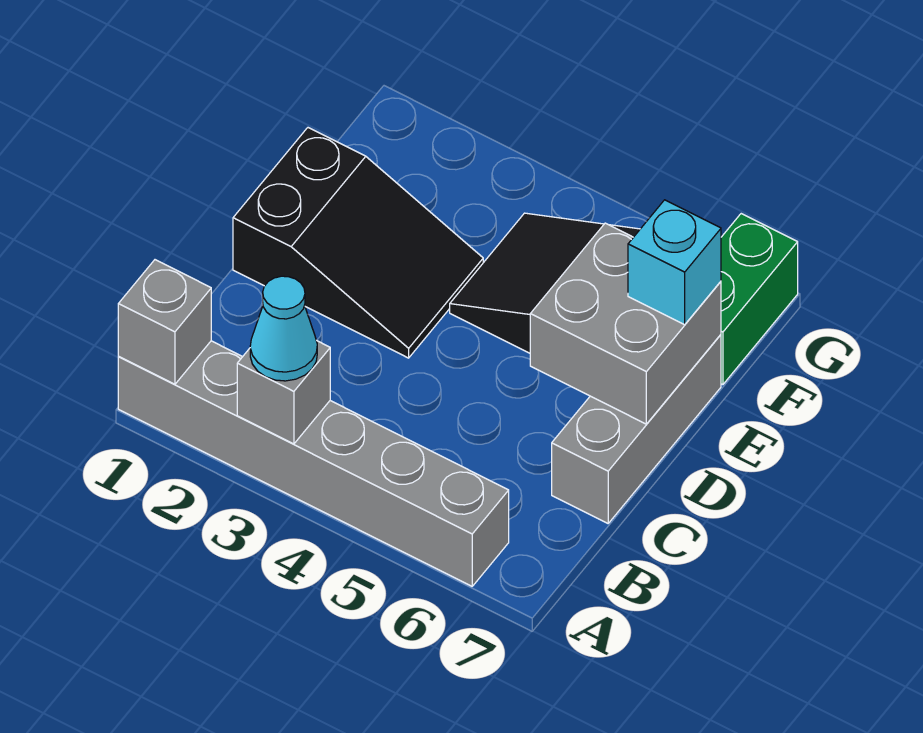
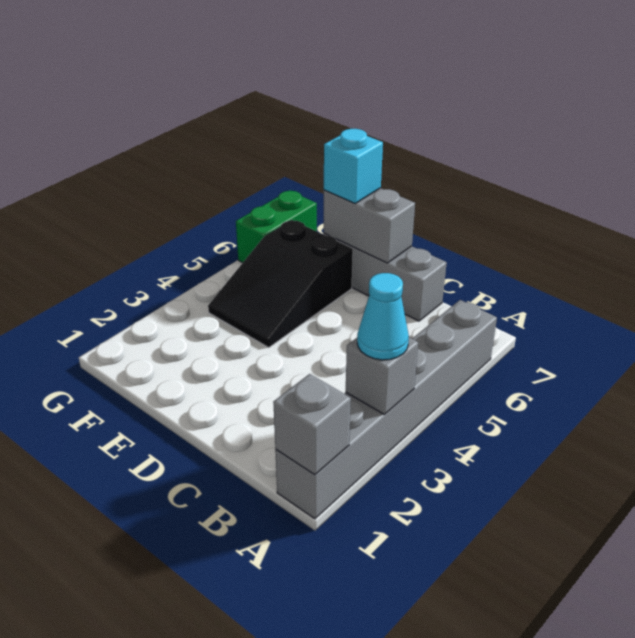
black slope D1:E3 level 1 top 1 -> none
grey brick D6:E7 level 2 -> grey brick D7:E7 level 2
green brick F7:G7 level 1 -> green brick G6:G7 level 1

